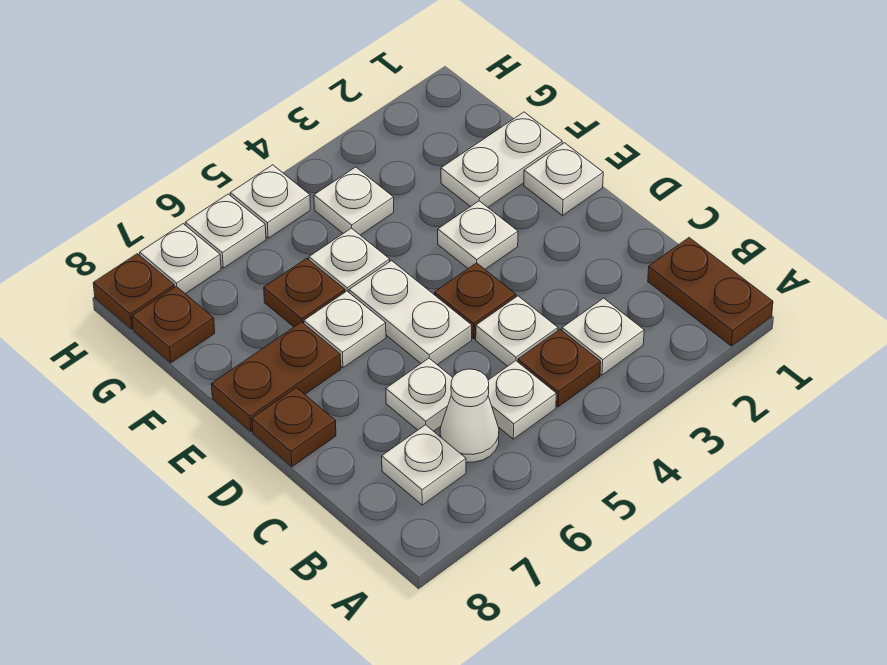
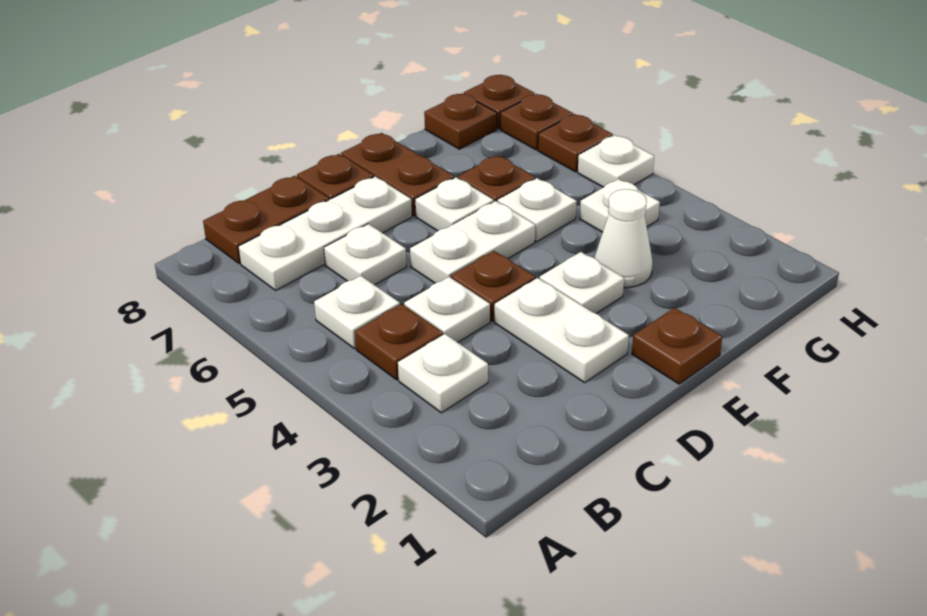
brown plate A1:B1 level 1 -> brown plate B8:C8 level 1
white cone B6 level 1 -> white cone F3 level 1
white plate B7 level 1 -> white plate B7:D7 level 1
white plate E1 level 1 -> brown plate E1 level 1
white plate F1:F2 level 1 -> white plate D2:D3 level 1
white plate H6 level 1 -> brown plate H6 level 1
white plate H7 level 1 -> brown plate H7 level 1

